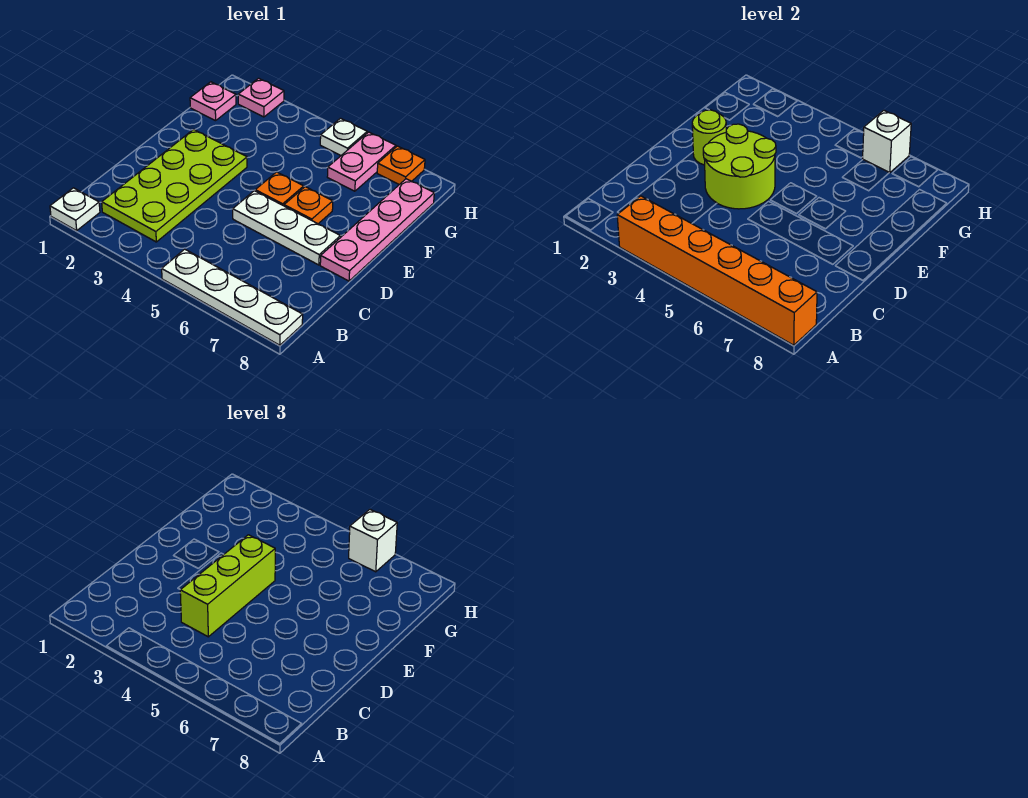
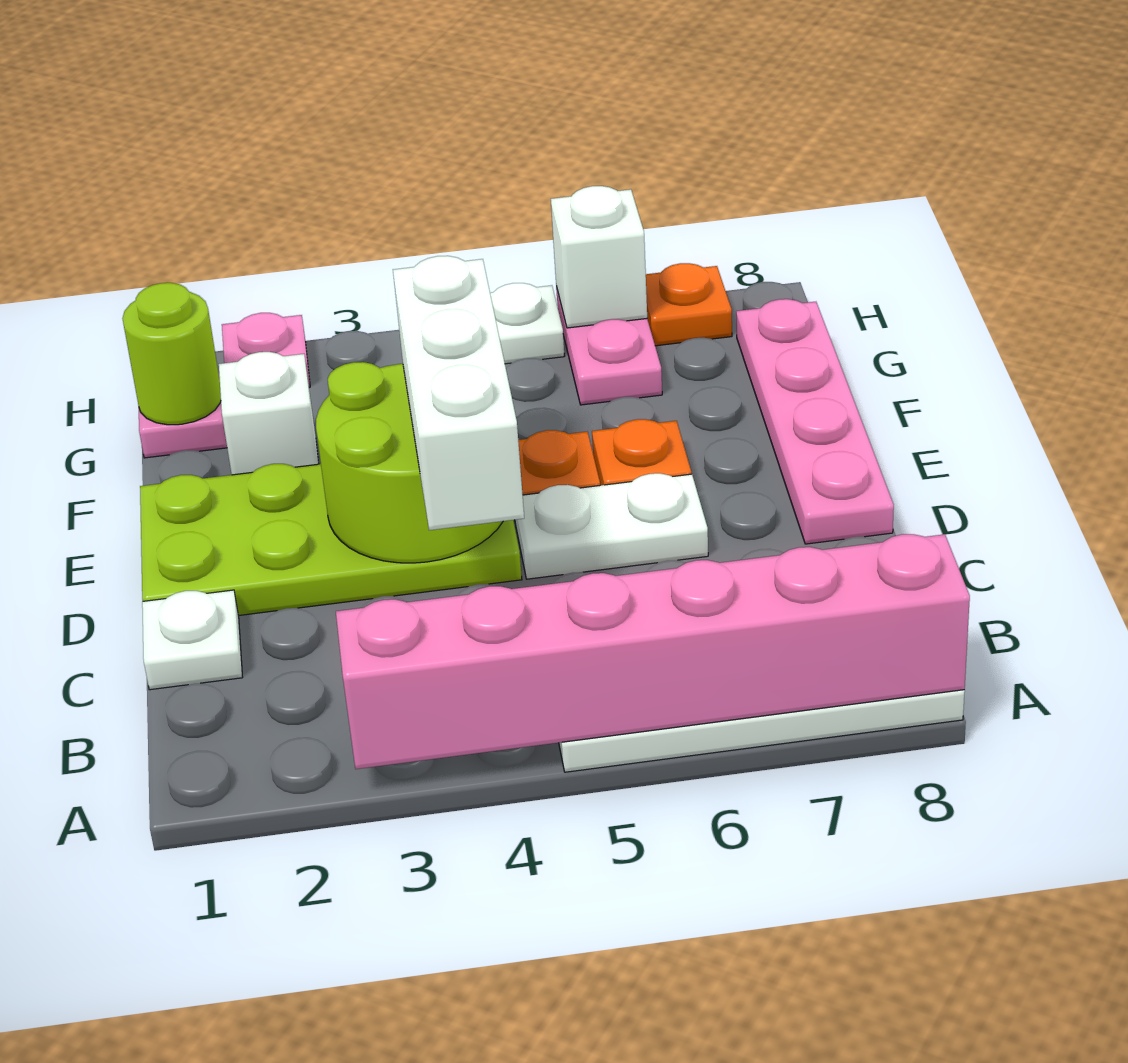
white plate A1 level 1 -> white plate C1 level 1
orange brick A3:A8 level 2 -> pink brick A3:A8 level 2
lime plate B2:E3 level 1 -> lime plate D1:E4 level 1
lime brick C4:E4 level 3 -> white brick C4:E4 level 3
white plate D5:D7 level 1 -> white plate D5:D6 level 1
lime round brick E2 level 2 -> lime round brick G1 level 2
white brick H6 level 3 -> white brick F2 level 1

